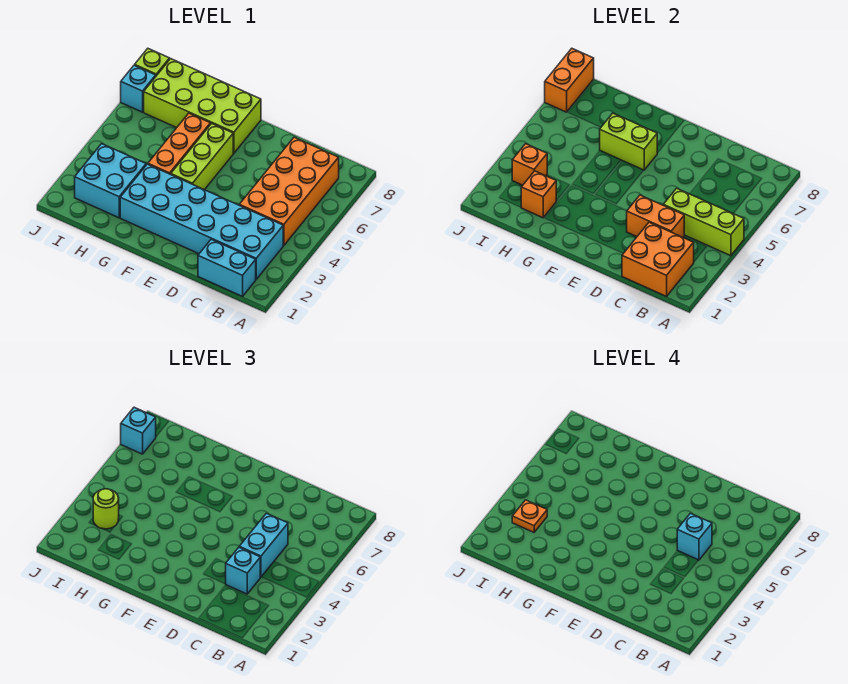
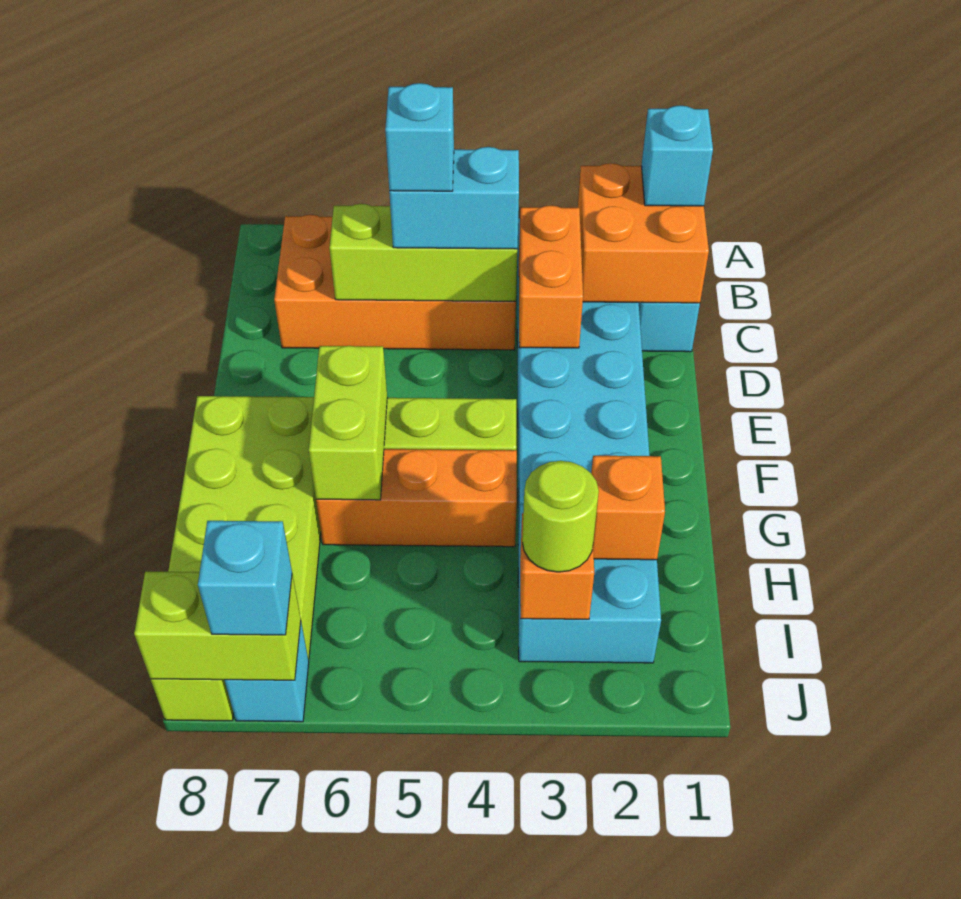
lime brick A4:C4 level 2 -> lime brick C4:C6 level 2
cyan brick C3 level 3 -> cyan brick B1 level 3
orange plate I3 level 4 -> none
orange brick J7:J8 level 2 -> lime brick J7:J8 level 2

